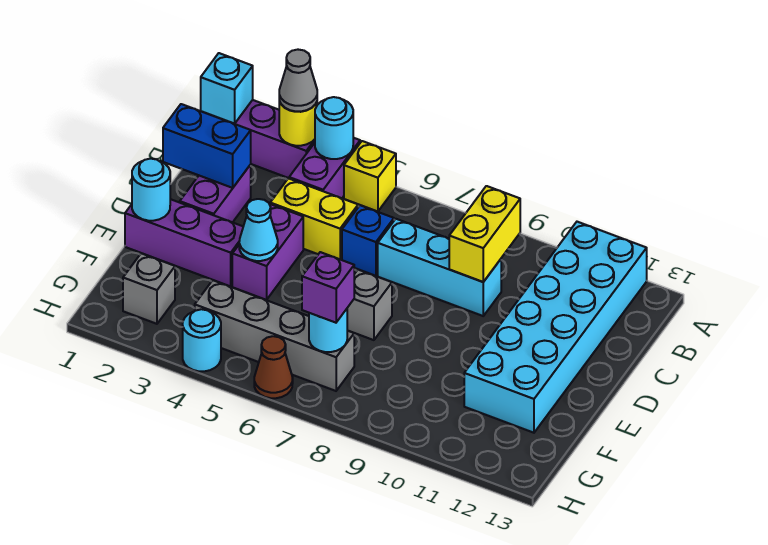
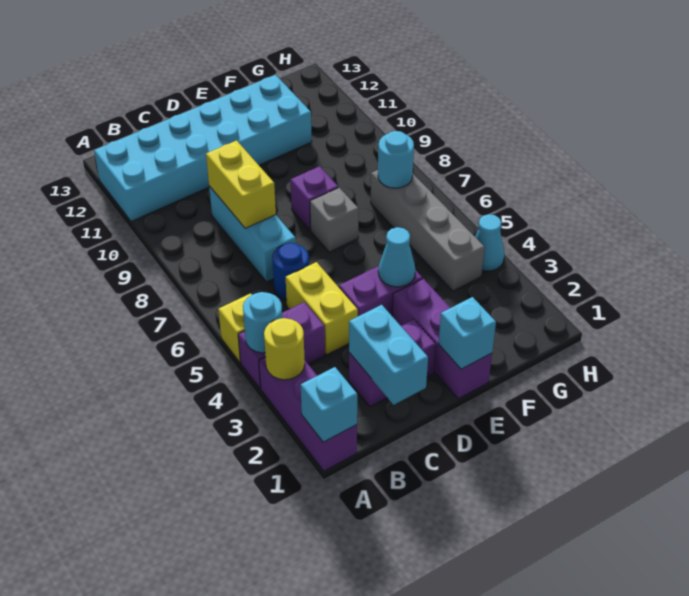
grey cone A3 level 3 -> none
yellow brick B9:C9 level 2 -> yellow brick C8:C9 level 2
blue brick C1:C2 level 2 -> cyan brick C1:C2 level 2
blue brick C6 level 1 -> blue round brick C6 level 1
cyan round brick E1 level 2 -> cyan brick E1 level 2
grey brick G2 level 1 -> none
purple brick G7 level 3 -> purple brick E8 level 1
cyan round brick H4 level 1 -> cyan cone H4 level 1
brown cone H6 level 1 -> none

